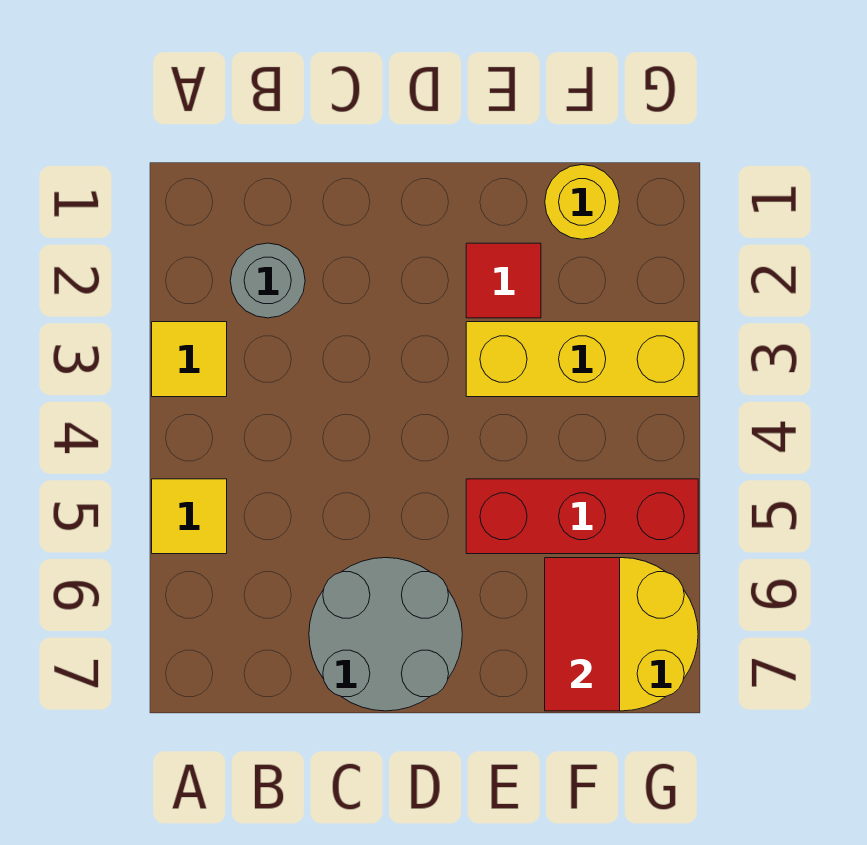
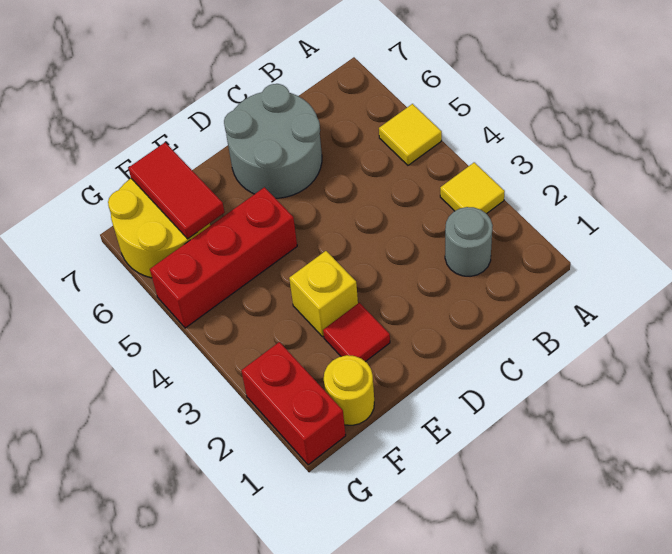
yellow brick E3:G3 level 1 -> yellow brick E3 level 1
none -> red brick G1:G2 level 1

